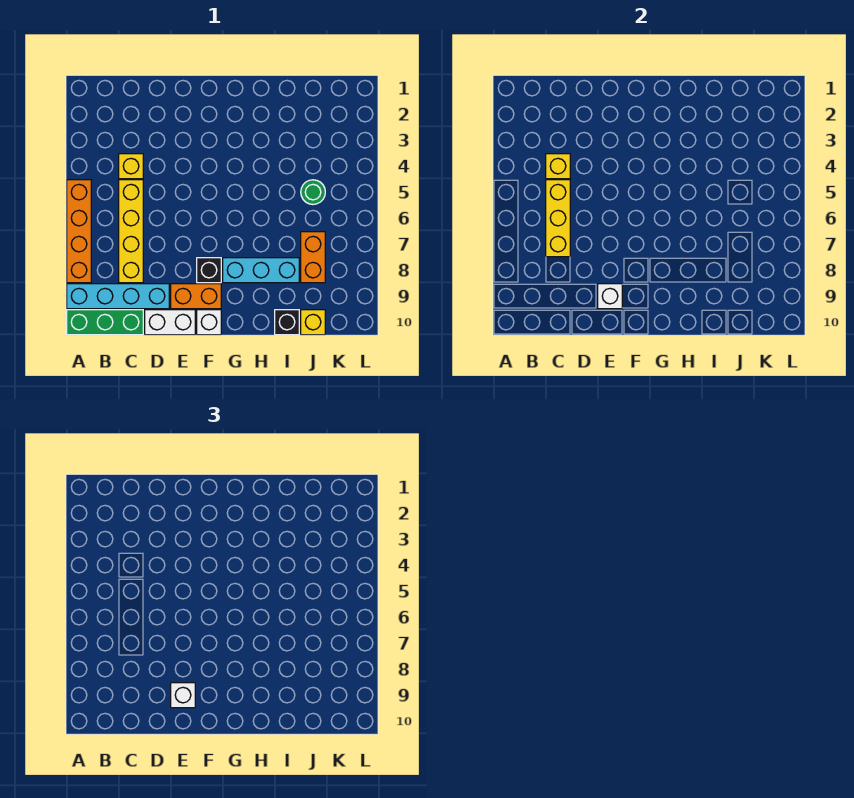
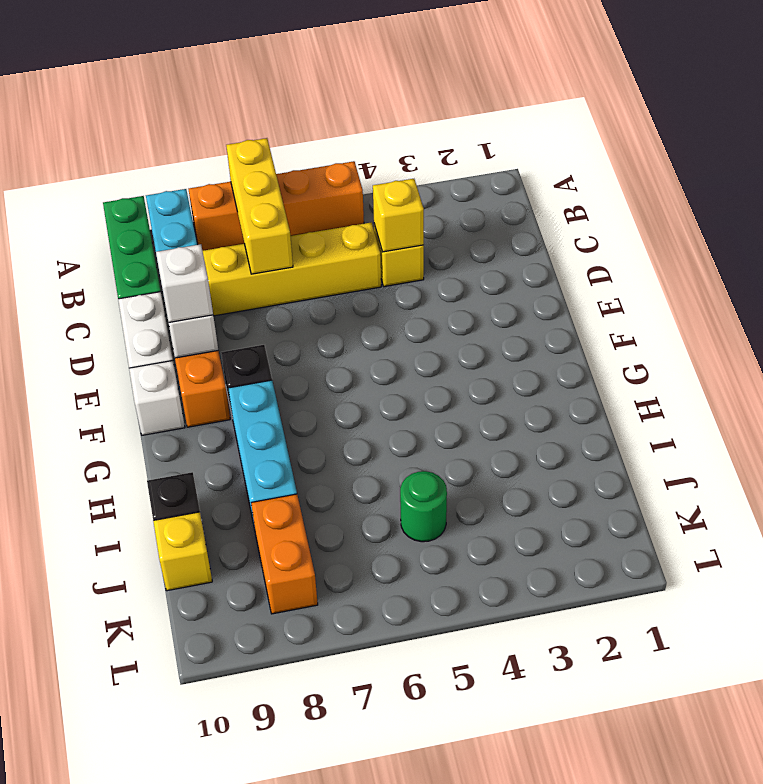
yellow brick C5:C7 level 2 -> yellow brick A7:C7 level 2
orange brick J7:J8 level 1 -> orange brick J8:K8 level 1

